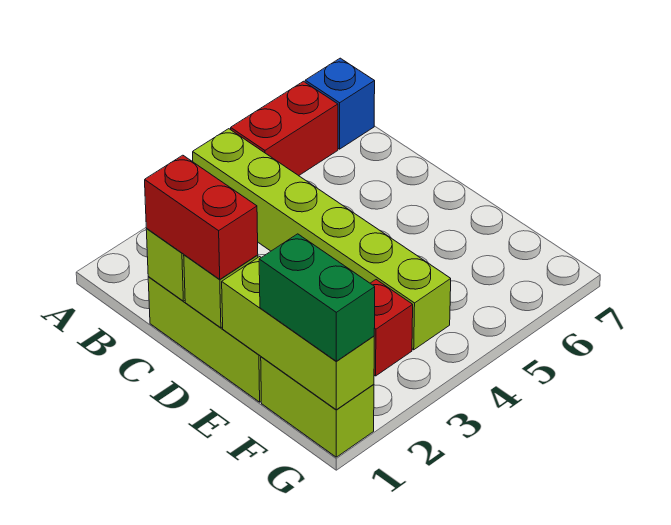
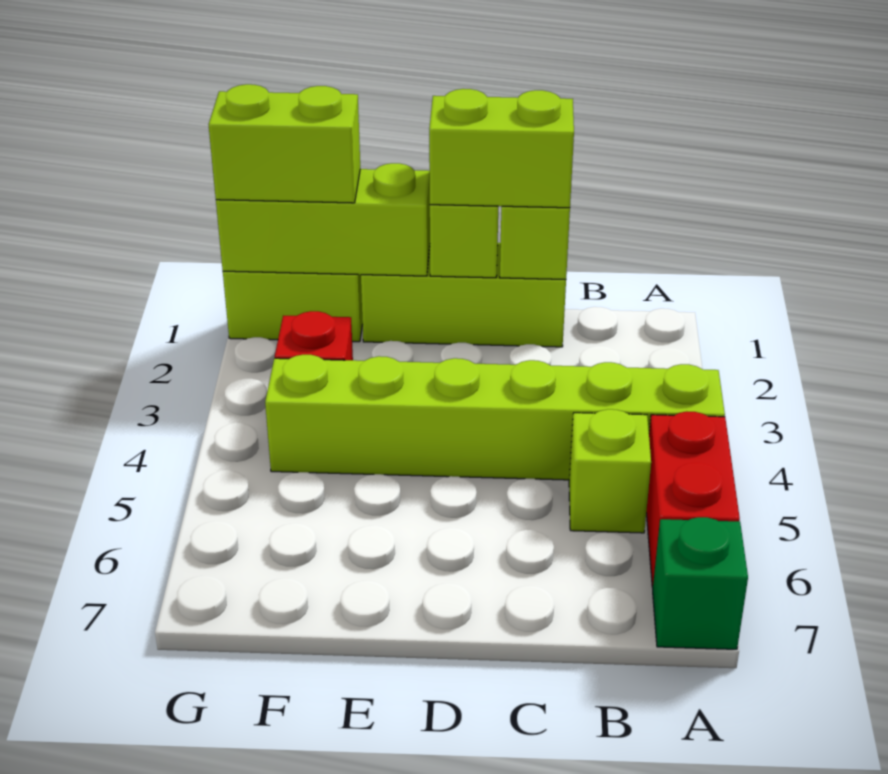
blue brick A7 level 1 -> green brick A7 level 1
none -> lime brick B5 level 1
red brick C1:D1 level 3 -> lime brick C1:D1 level 3
green brick F1:G1 level 3 -> lime brick F1:G1 level 3

